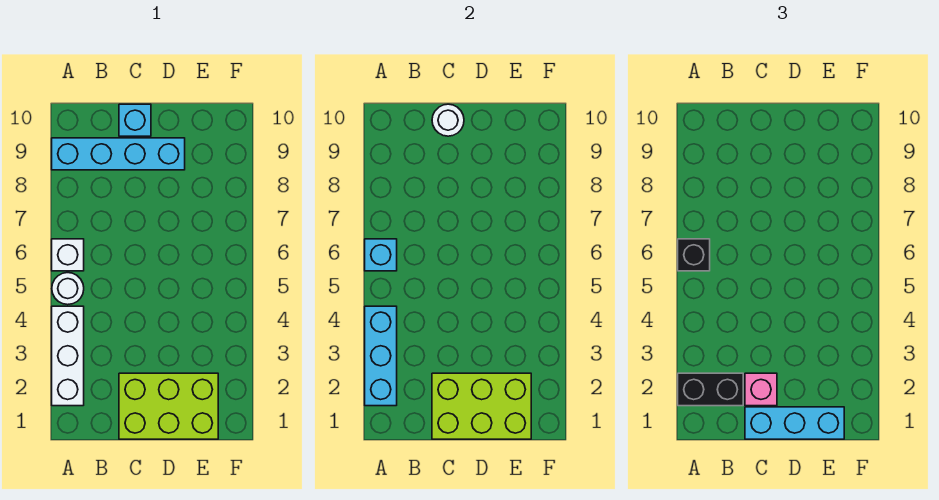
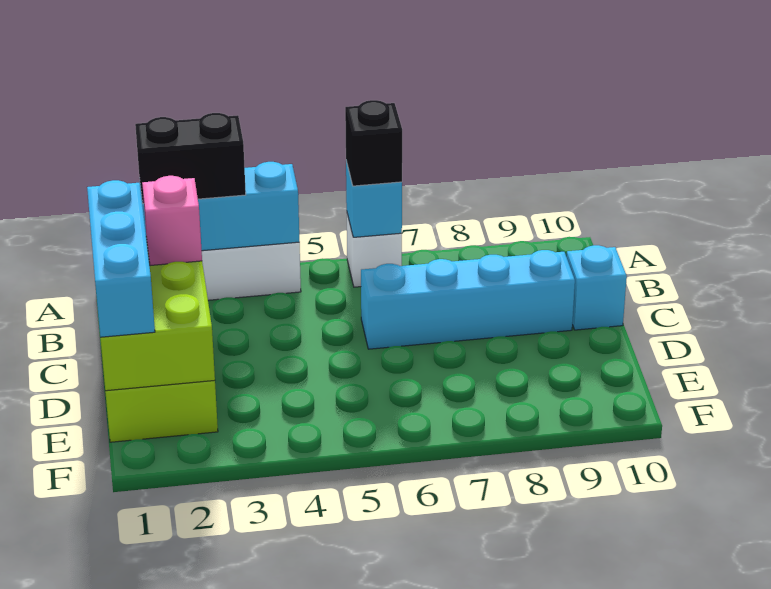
black brick A2:B2 level 3 -> black brick A2:A3 level 3
white round brick A5 level 1 -> none
cyan brick A9:D9 level 1 -> cyan brick C6:C9 level 1
white round brick C10 level 2 -> none

